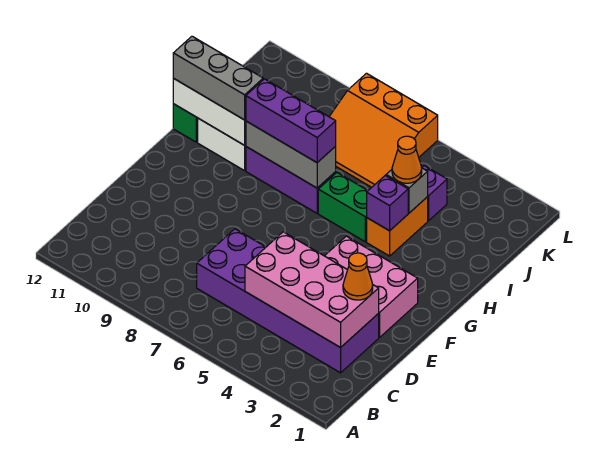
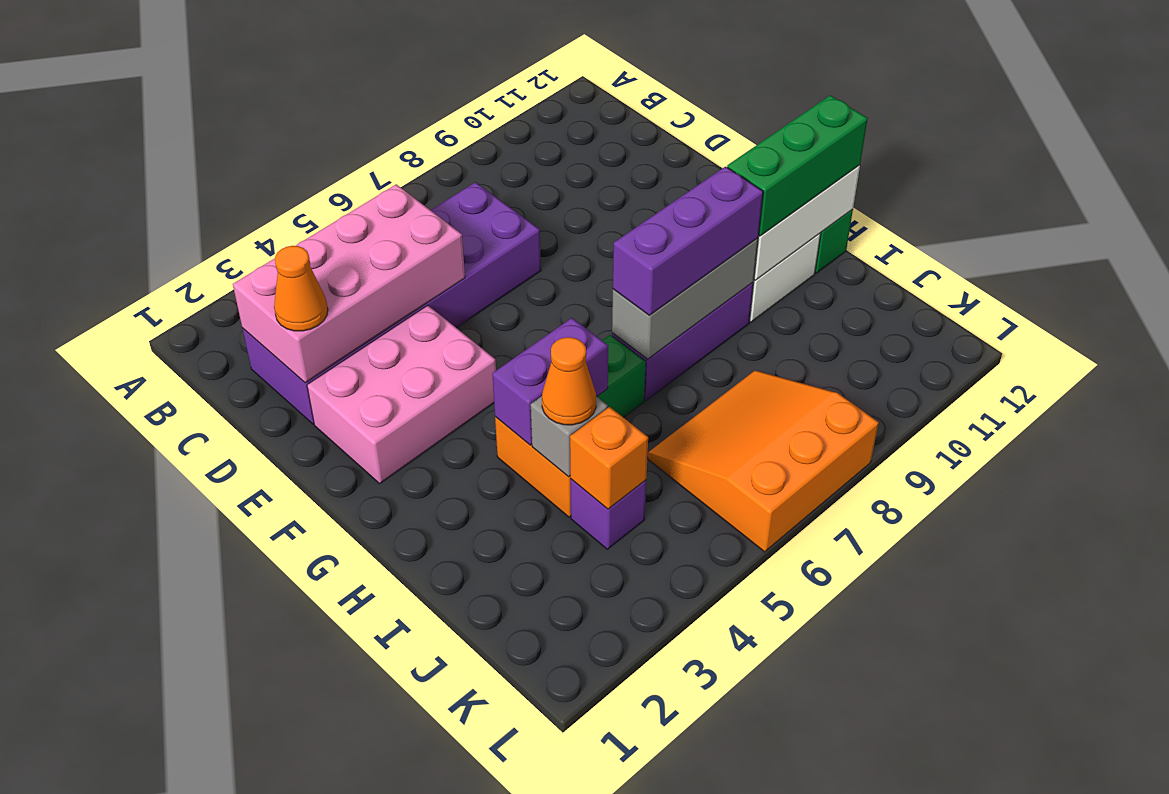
purple brick H4 level 2 -> purple brick H4:H5 level 2
grey brick H10:H12 level 3 -> green brick H10:H12 level 3
none -> orange brick J4 level 2

